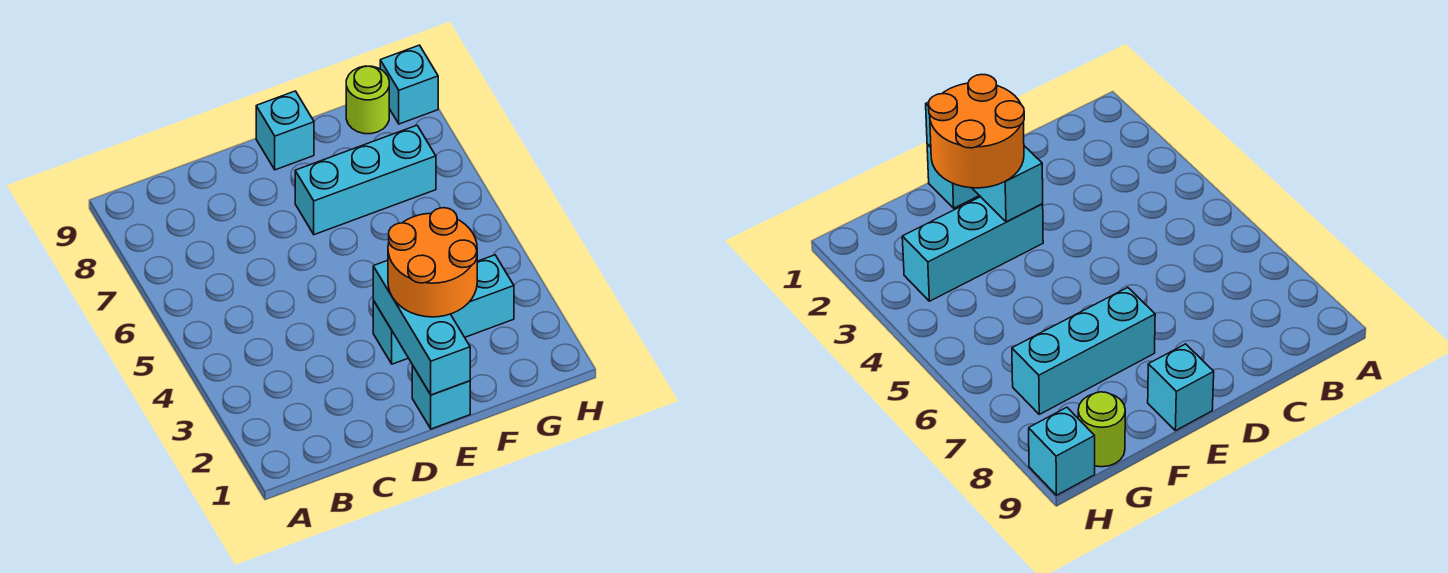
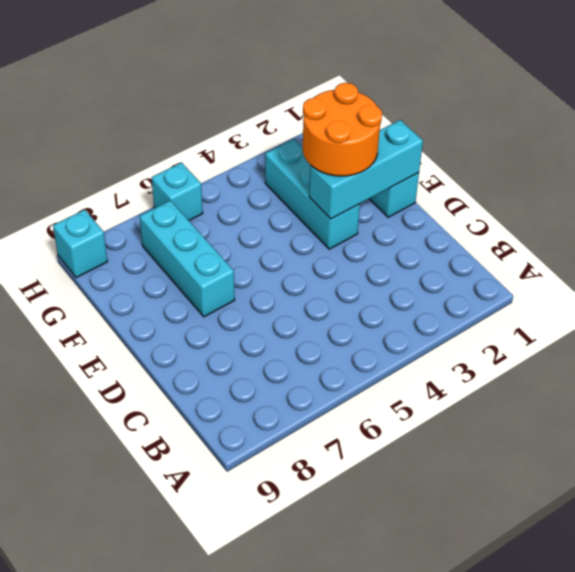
cyan brick E9 level 1 -> cyan brick H6 level 1
lime round brick G9 level 1 -> none

